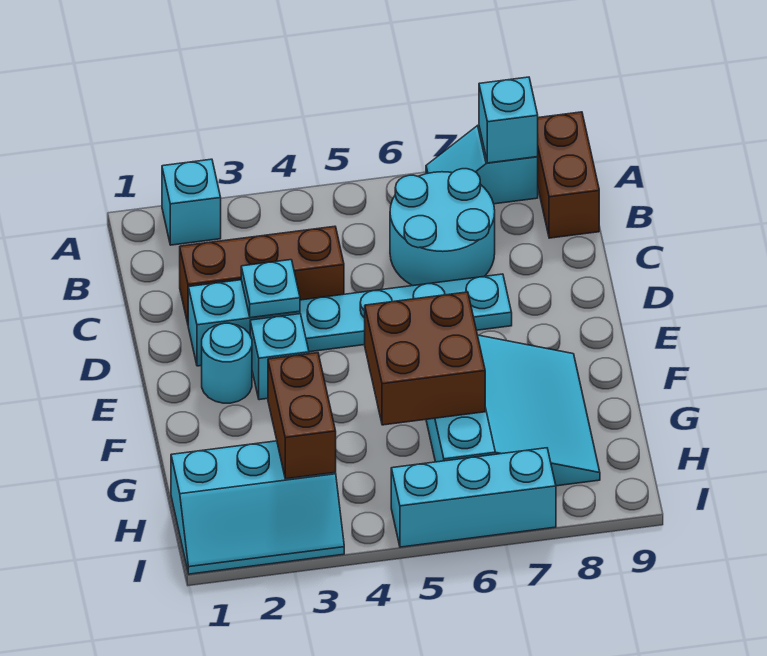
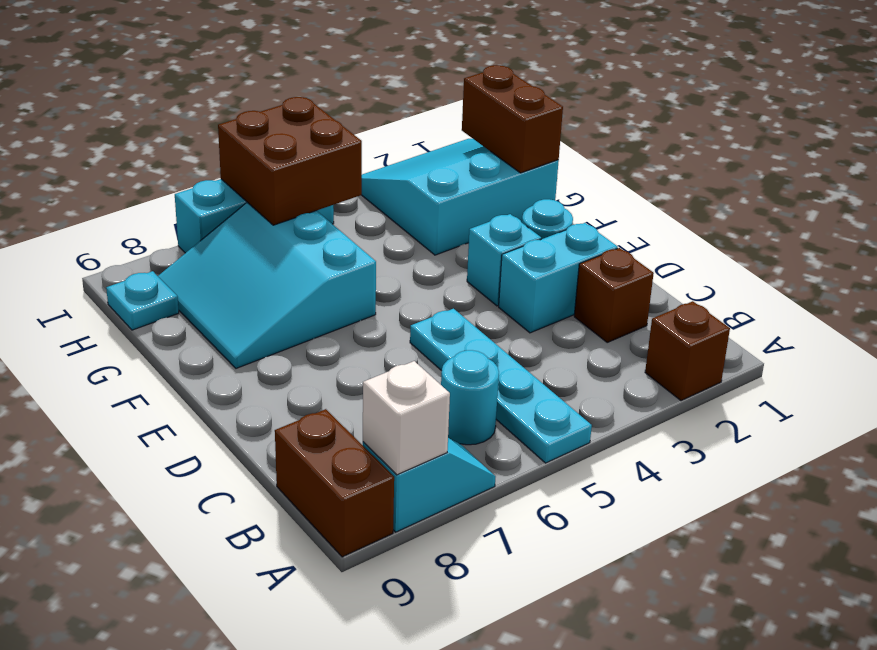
cyan brick A2 level 1 -> brown brick A2 level 1
cyan brick A8 level 2 -> white brick A8 level 2
cyan round brick B6:C7 level 1 -> cyan round brick B6 level 1
brown brick C2:C4 level 1 -> brown brick C2 level 1
cyan plate D3 level 2 -> cyan plate H9 level 1
cyan plate D4:D7 level 1 -> cyan plate A5:D5 level 1
brown brick F5:G6 level 2 -> brown brick H5:I6 level 2
brown brick G3:H3 level 2 -> brown brick G1:H1 level 2
cyan slope H1:I3 level 1 top H -> cyan slope G1:I3 level 1 top G

